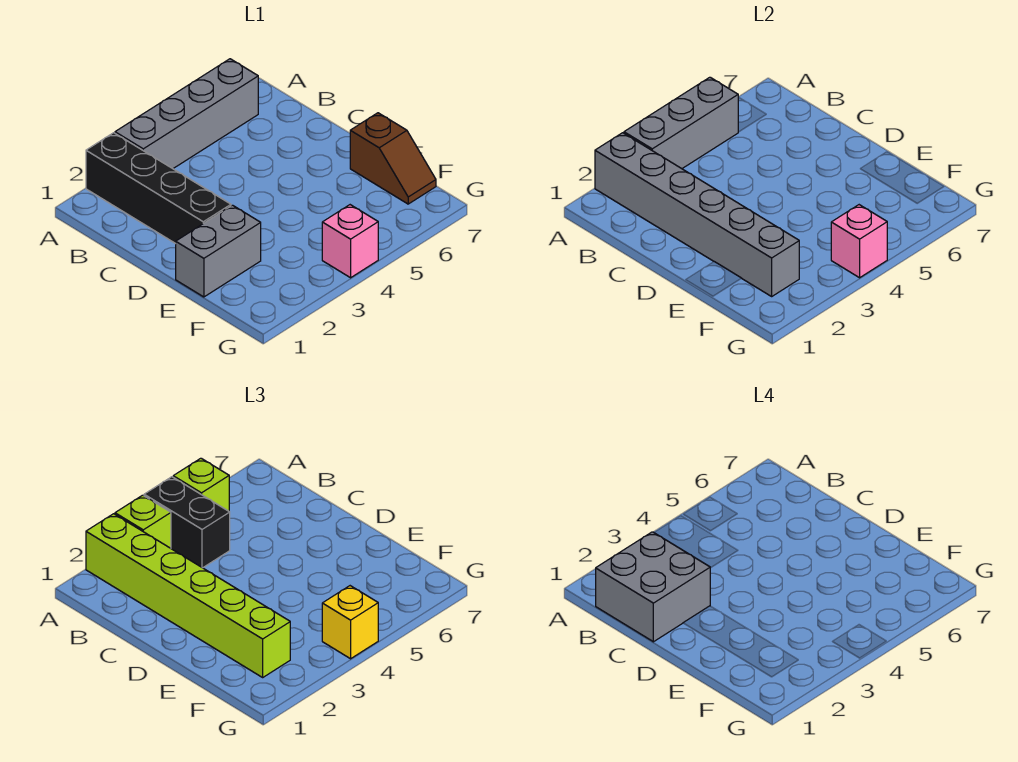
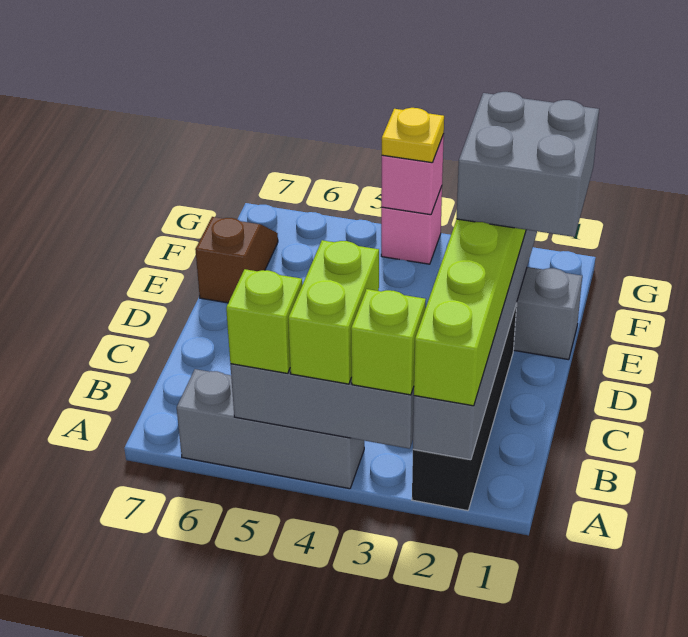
grey brick A3:A6 level 1 -> grey brick A4:A6 level 1
black brick A4:B4 level 3 -> lime brick A4:B4 level 3
grey brick B1:C2 level 4 -> grey brick D1:E2 level 4
yellow brick G4 level 3 -> yellow plate G4 level 3

